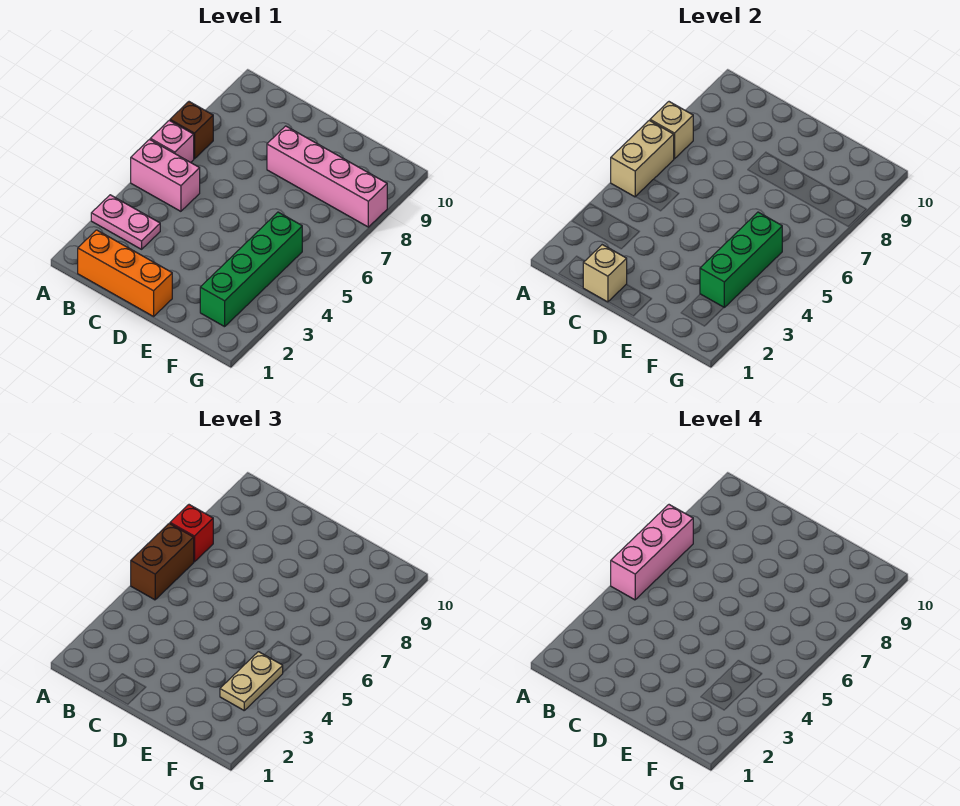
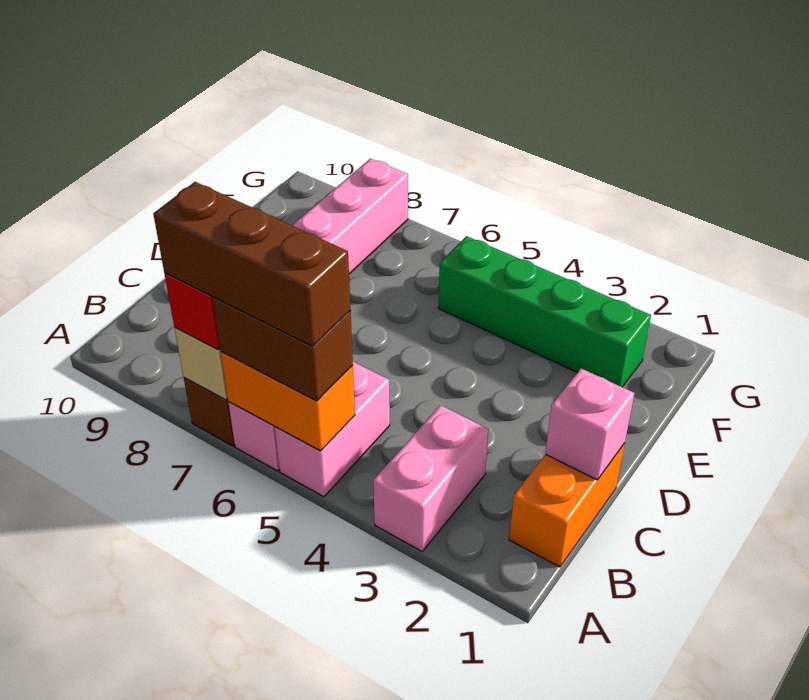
pink plate A3:B3 level 1 -> pink brick A3:B3 level 1
tan brick A5:A6 level 2 -> orange brick A5:A6 level 2
pink brick A5:A7 level 4 -> brown brick A5:A7 level 4
orange brick B1:D1 level 1 -> orange brick B1:C1 level 1
tan brick C1 level 2 -> pink brick C1 level 2
green brick F3:F5 level 2 -> none
tan plate F3:F4 level 3 -> none

